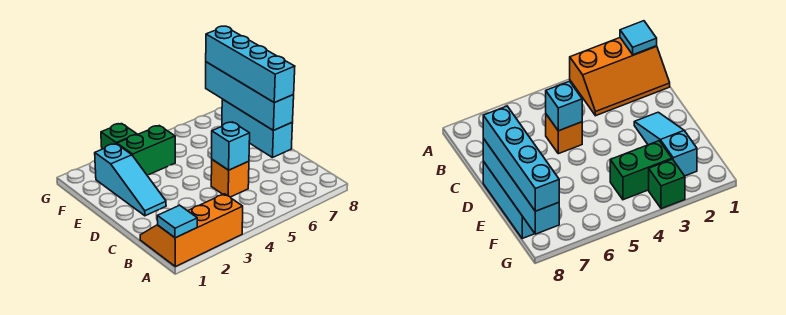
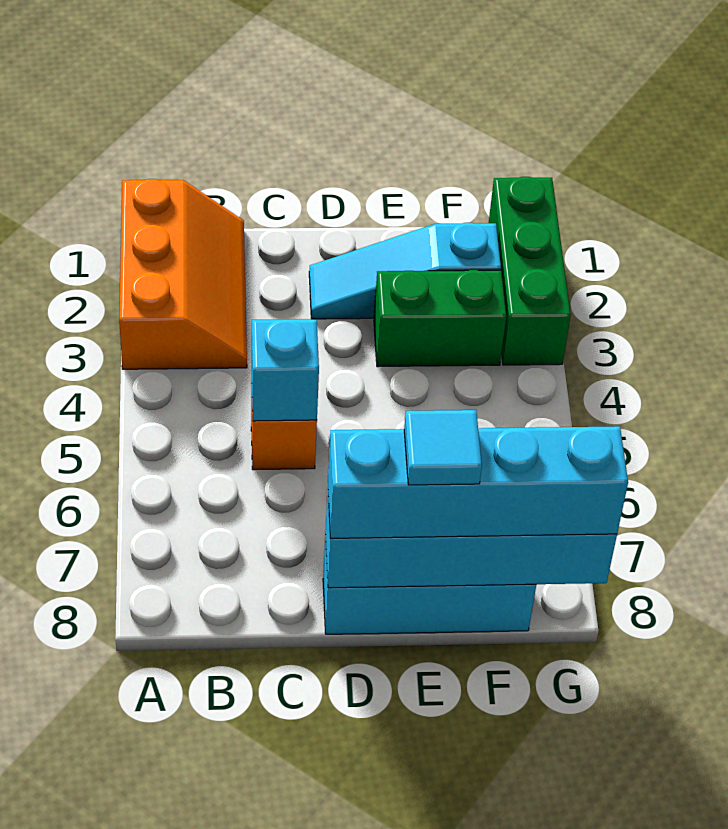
cyan tile A1 level 2 -> cyan tile E8 level 4
green brick F3:F4 level 1 -> green brick E3:F3 level 1
green brick G3 level 1 -> green brick G1:G3 level 1

